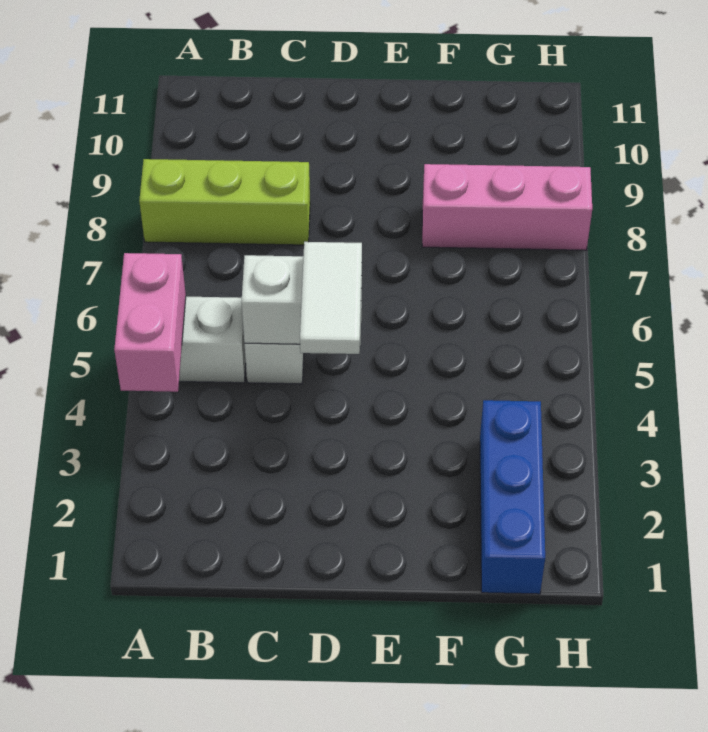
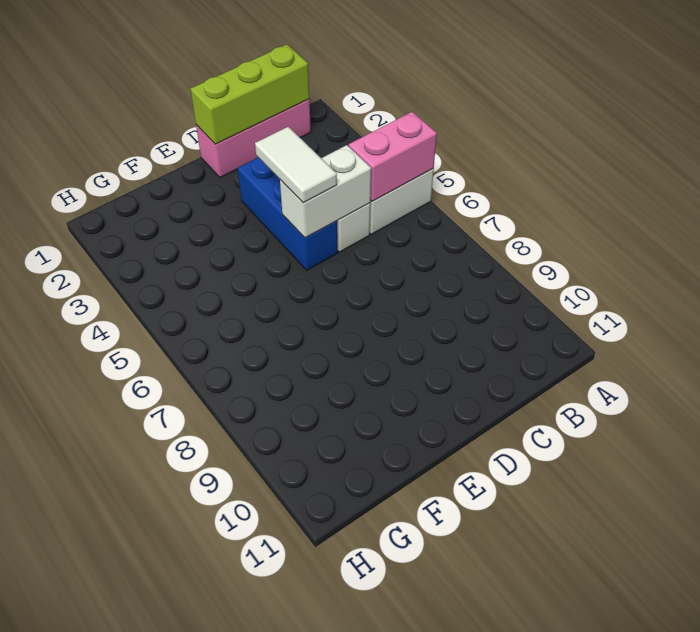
pink brick A4:A5 level 2 -> pink brick A5:B5 level 2
lime brick A8:C8 level 1 -> lime brick B1:D1 level 2
pink brick F8:H8 level 1 -> pink brick B1:D1 level 1
blue brick G1:G3 level 1 -> blue brick D3:D5 level 1

